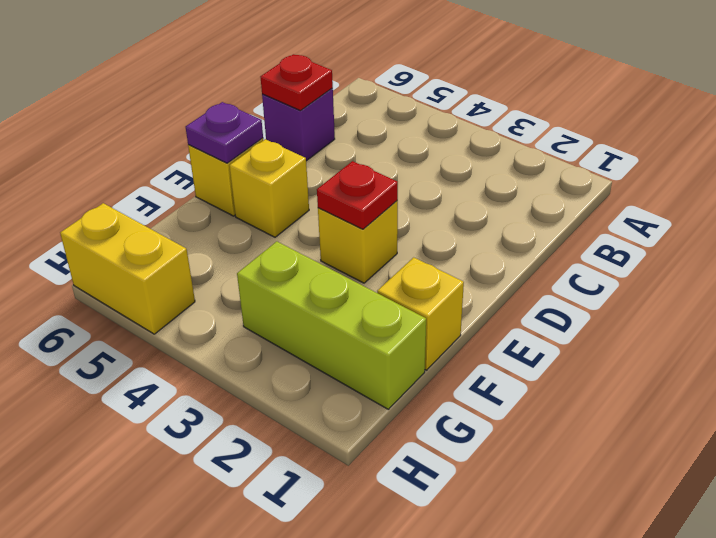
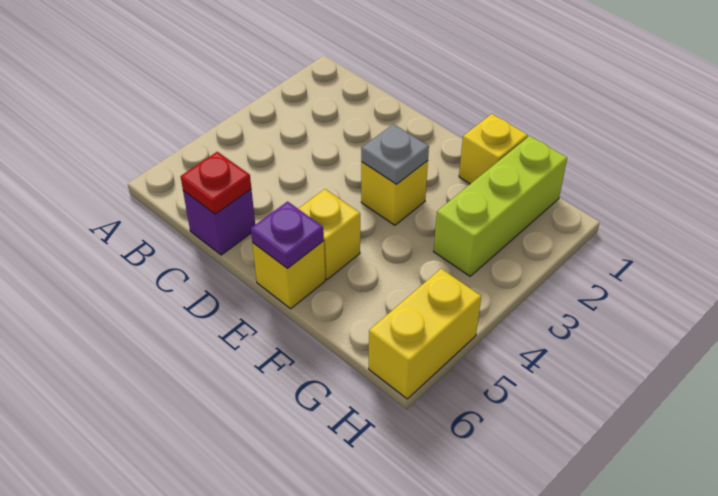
red plate E3 level 2 -> grey plate E3 level 2

